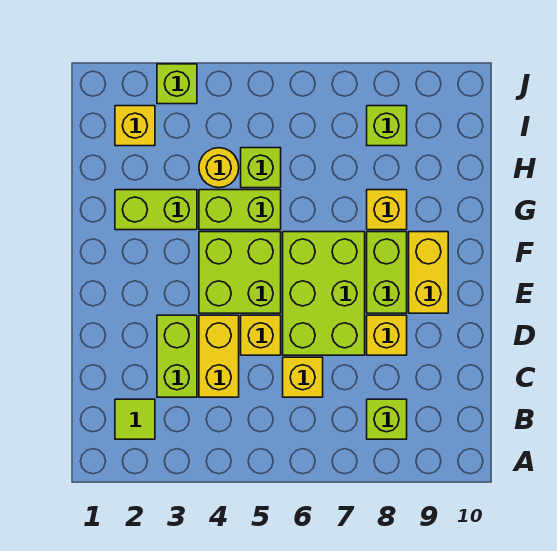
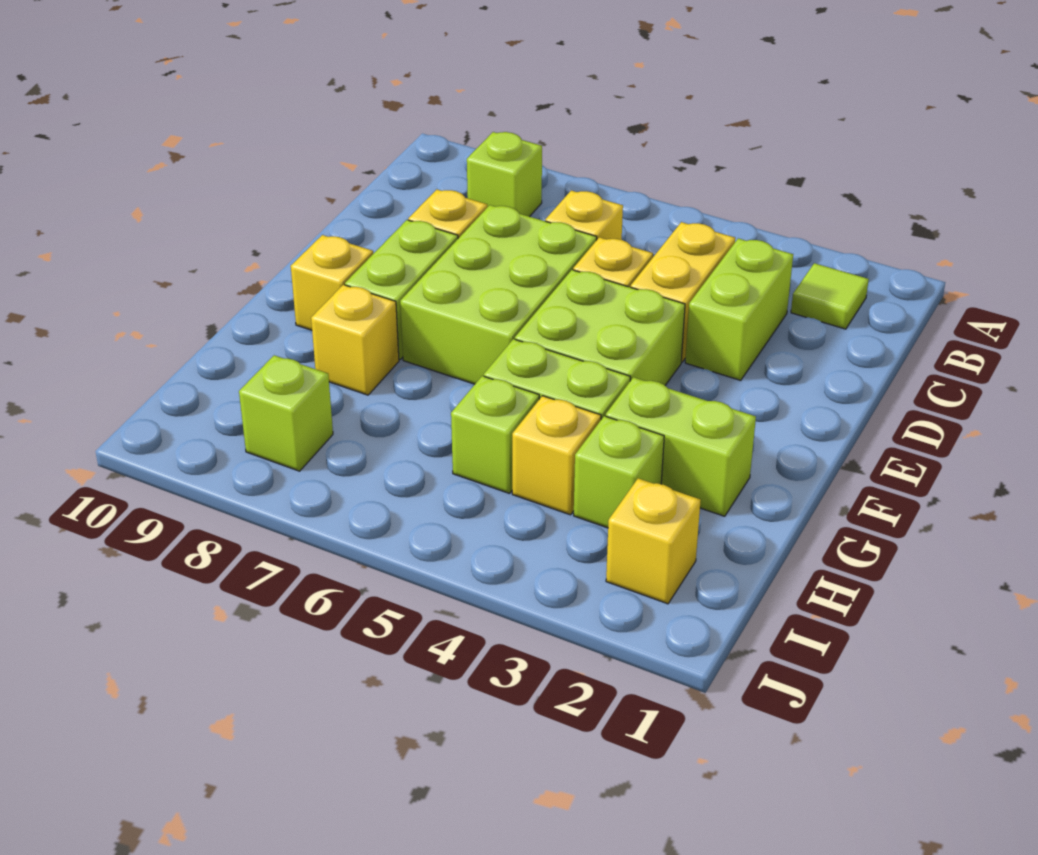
yellow brick E9:F9 level 1 -> yellow brick F9 level 1
yellow round brick H4 level 1 -> yellow brick H4 level 1
lime brick J3 level 1 -> lime brick H3 level 1

